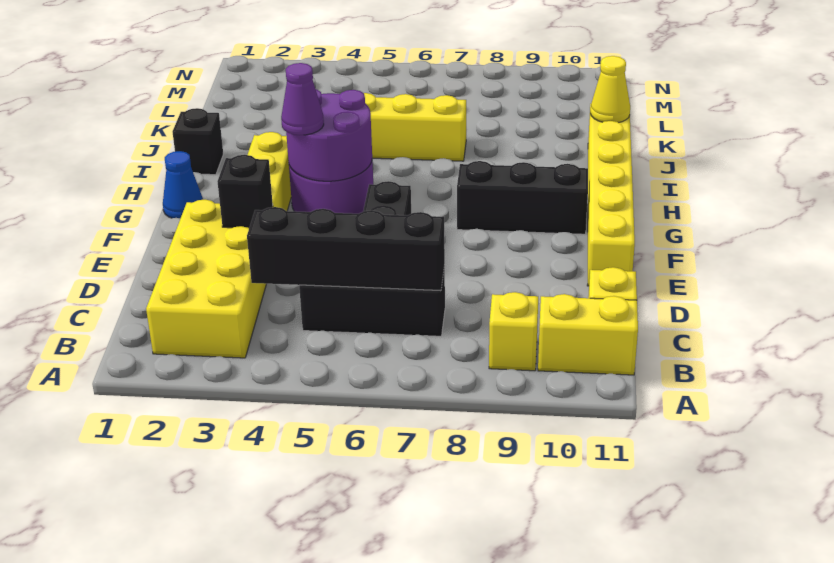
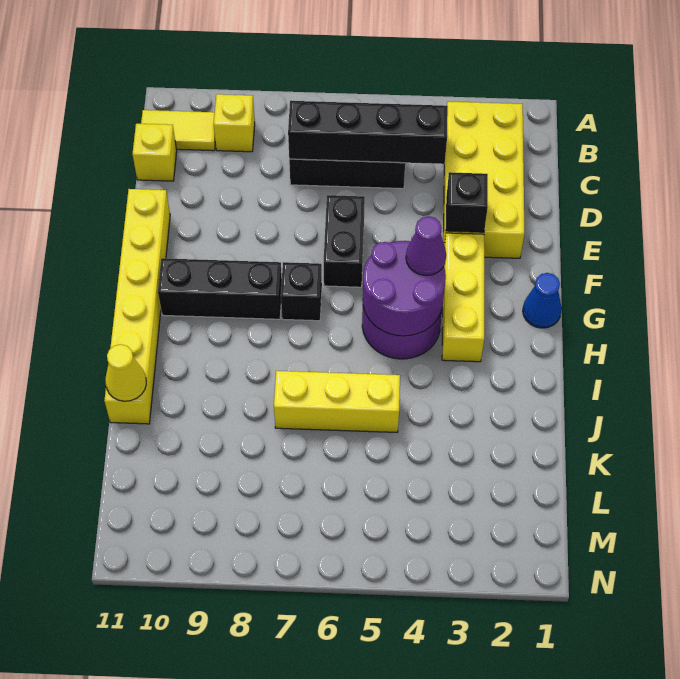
yellow brick B10:B11 level 1 -> yellow tile B10:B11 level 1
black brick I1 level 1 -> black brick G7 level 1

